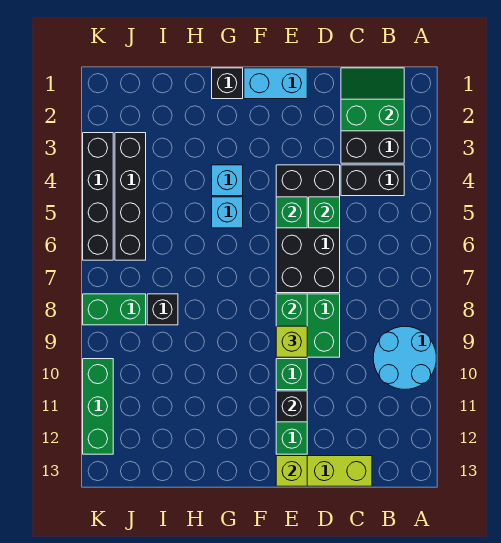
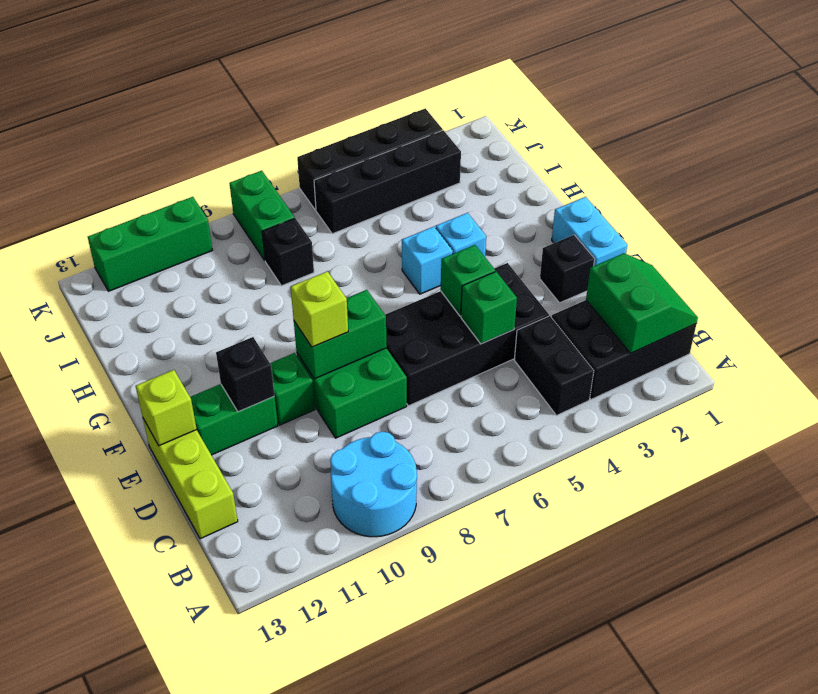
black brick G1 level 1 -> black brick E2 level 1

